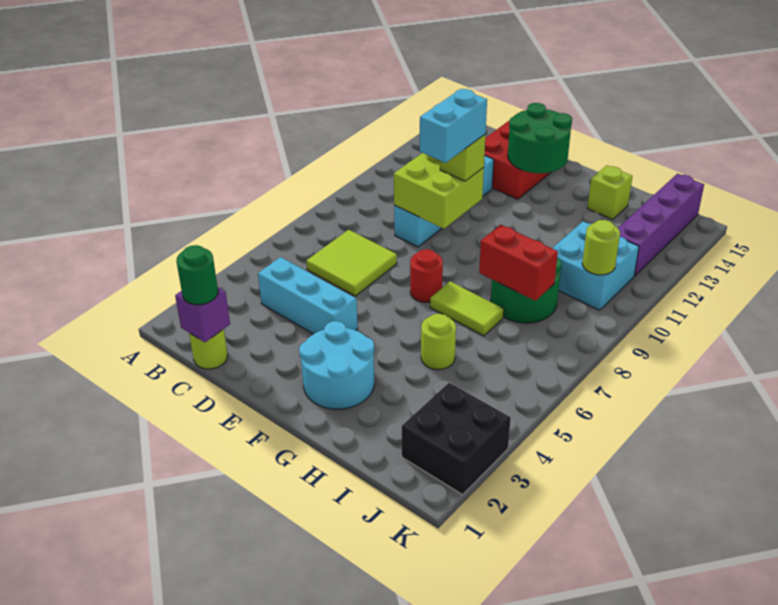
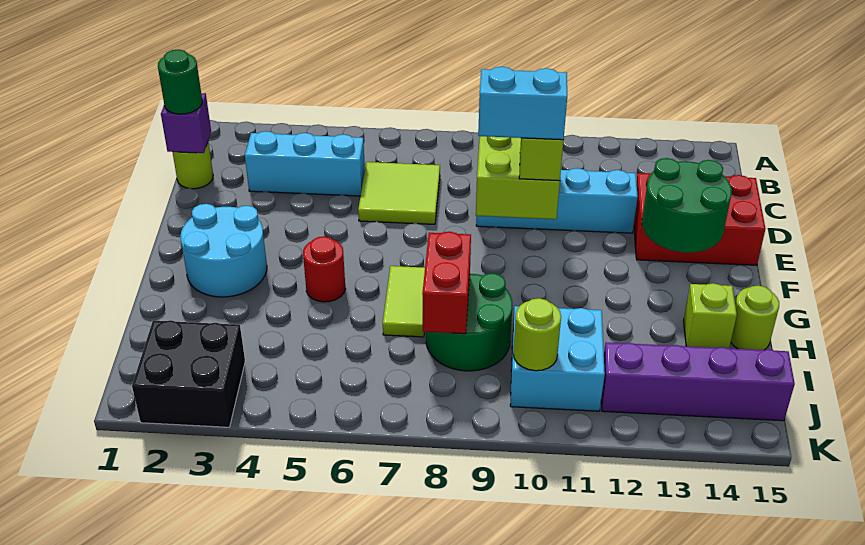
cyan brick C4:E4 level 1 -> cyan brick C3:C5 level 1
red round brick F7 level 1 -> red round brick G5 level 1
lime round brick H5 level 1 -> lime round brick H15 level 1

